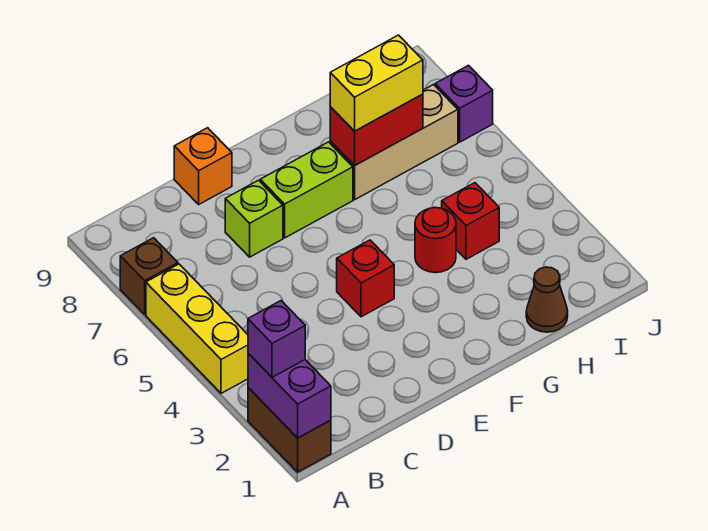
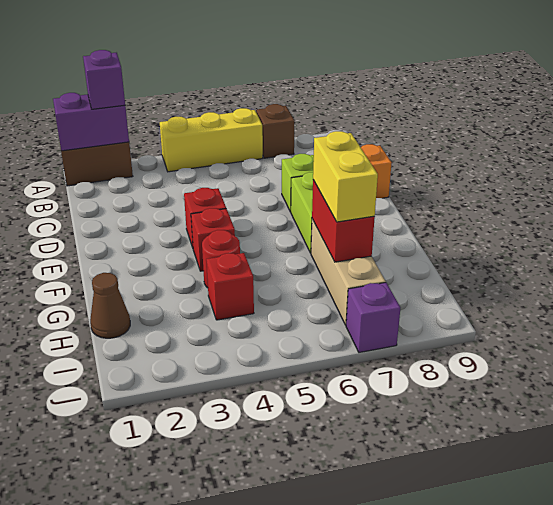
none -> red brick F4 level 1

